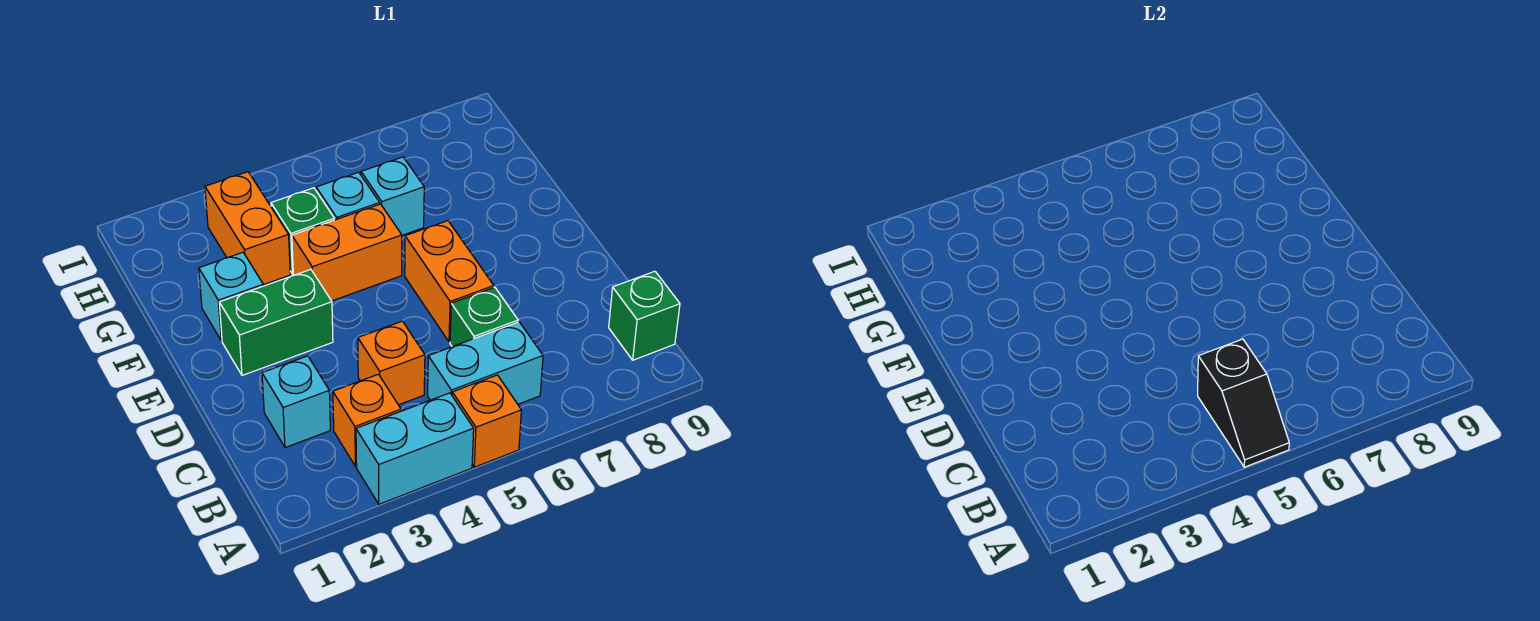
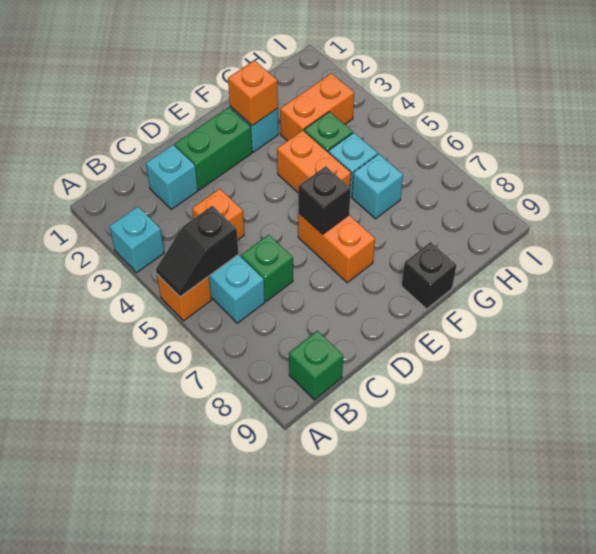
cyan brick A3:A4 level 1 -> cyan brick A3 level 1
orange brick B3 level 1 -> orange brick F2 level 2
orange brick D6:E6 level 1 -> orange brick E6:E7 level 1
green brick E2:E3 level 1 -> green brick D2:E2 level 1
none -> black brick E6 level 2
none -> black brick F9 level 1

